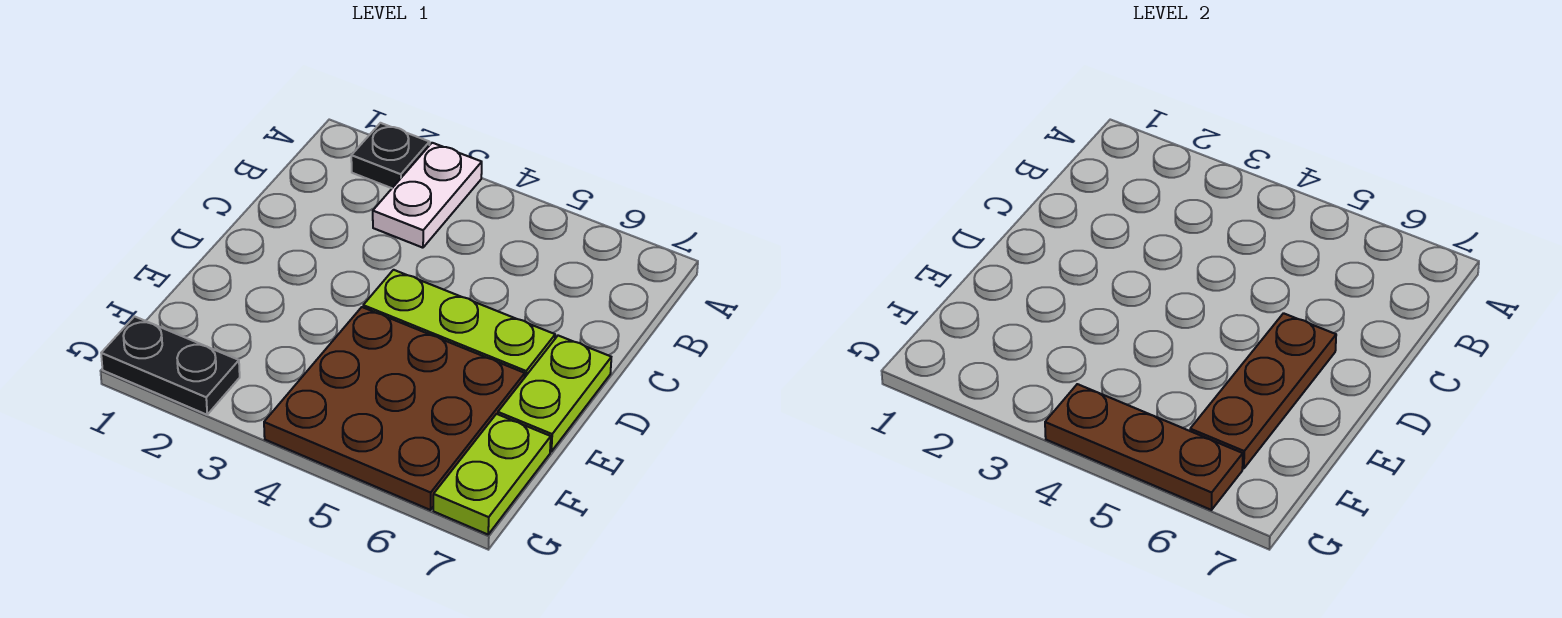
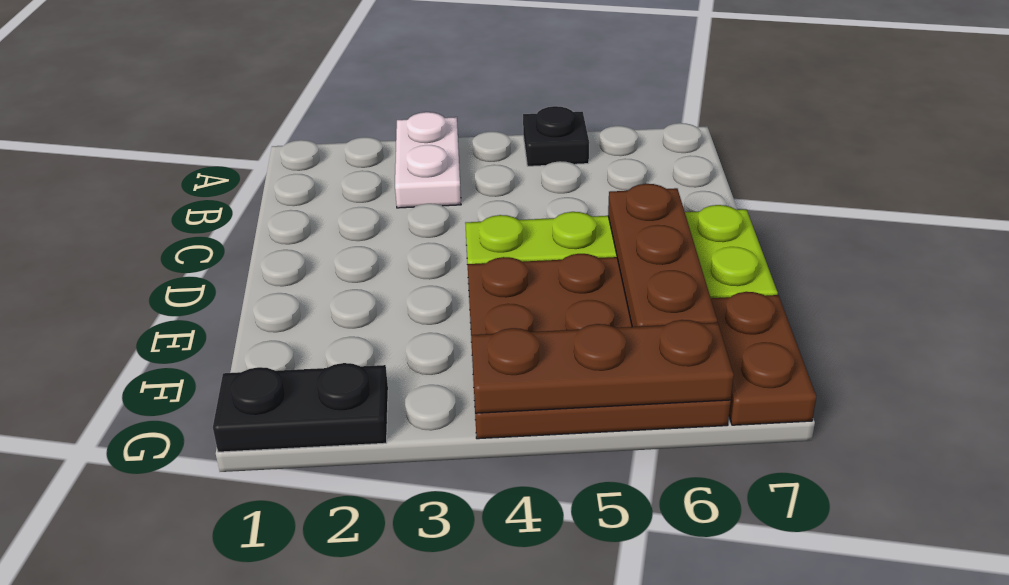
black plate A2 level 1 -> black plate A5 level 1
lime plate F7:G7 level 1 -> brown plate F7:G7 level 1

